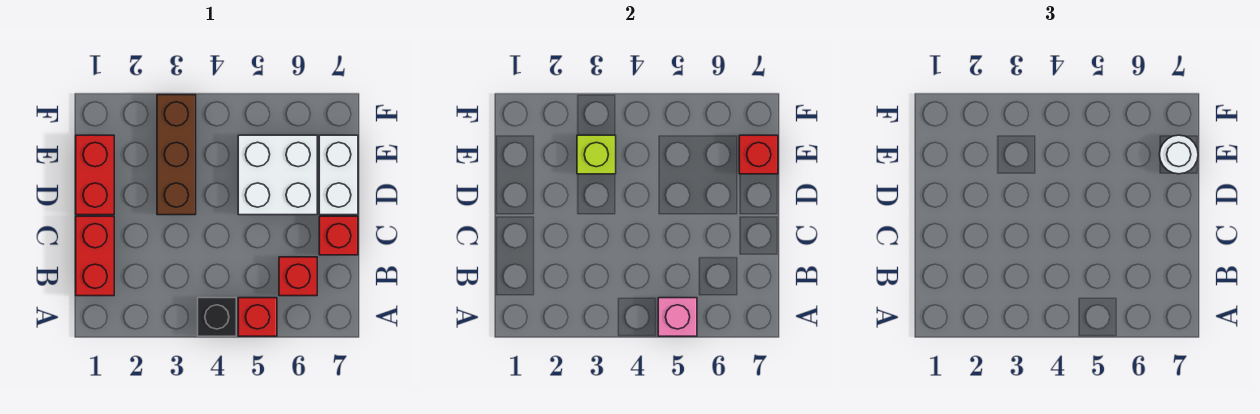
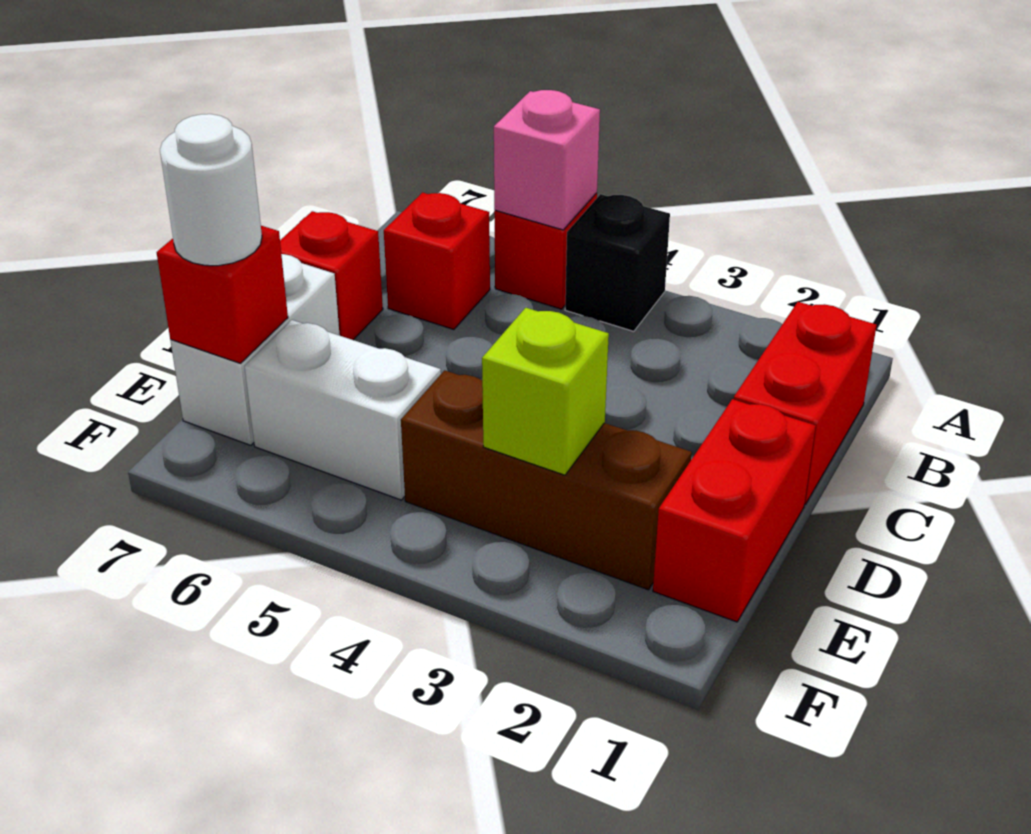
brown brick D3:F3 level 1 -> brown brick E2:E4 level 1
white brick D5:E6 level 1 -> white brick E5:E6 level 1

